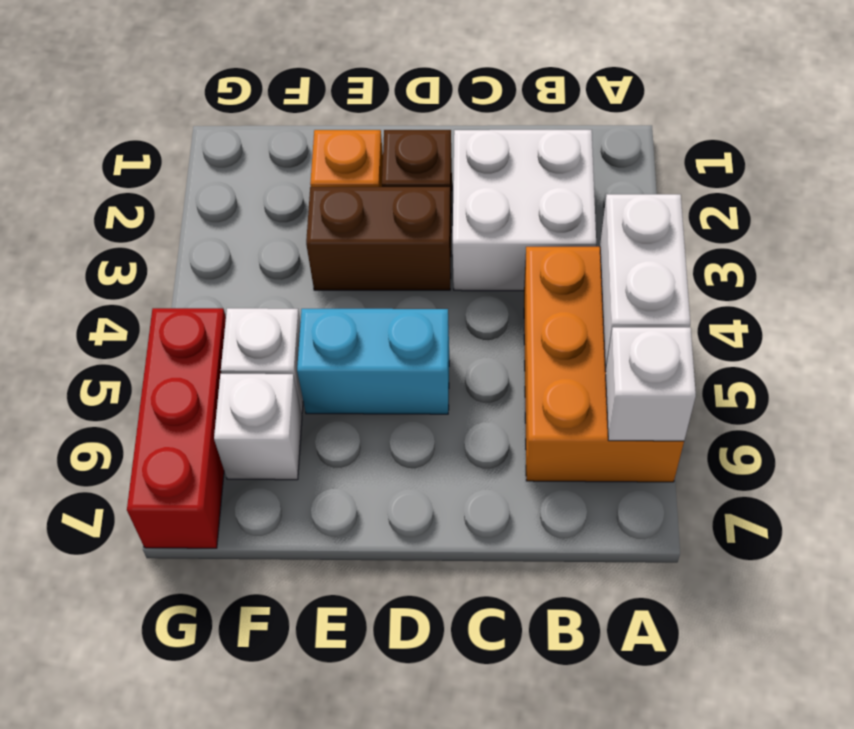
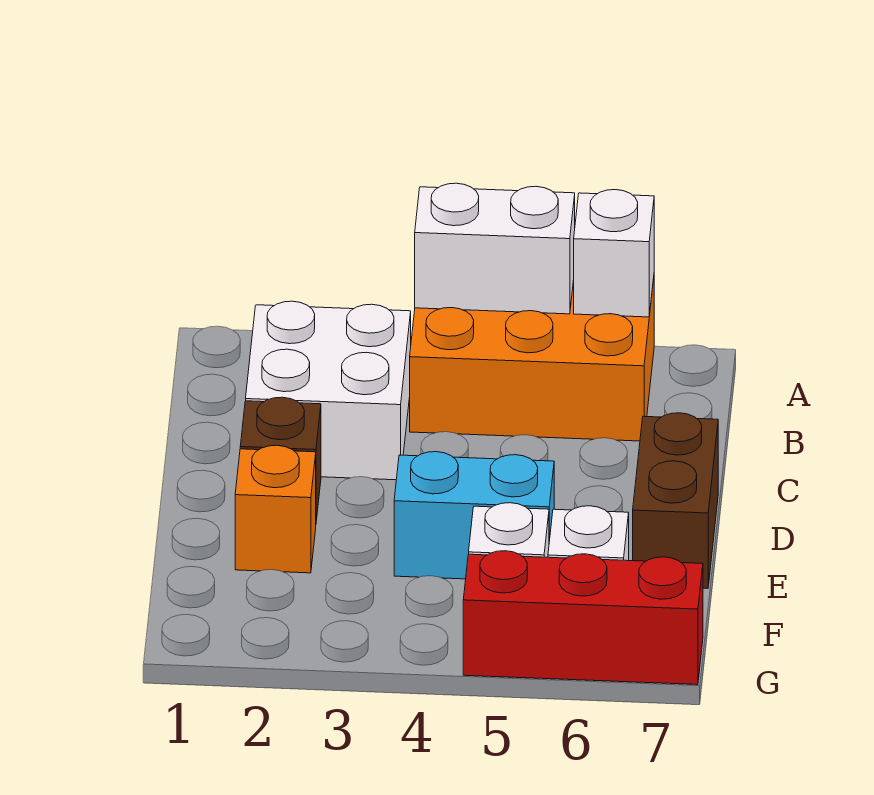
brown brick D3:E3 level 1 -> brown brick D7:E7 level 1
cyan brick D5:E5 level 1 -> cyan brick E4:E5 level 1

